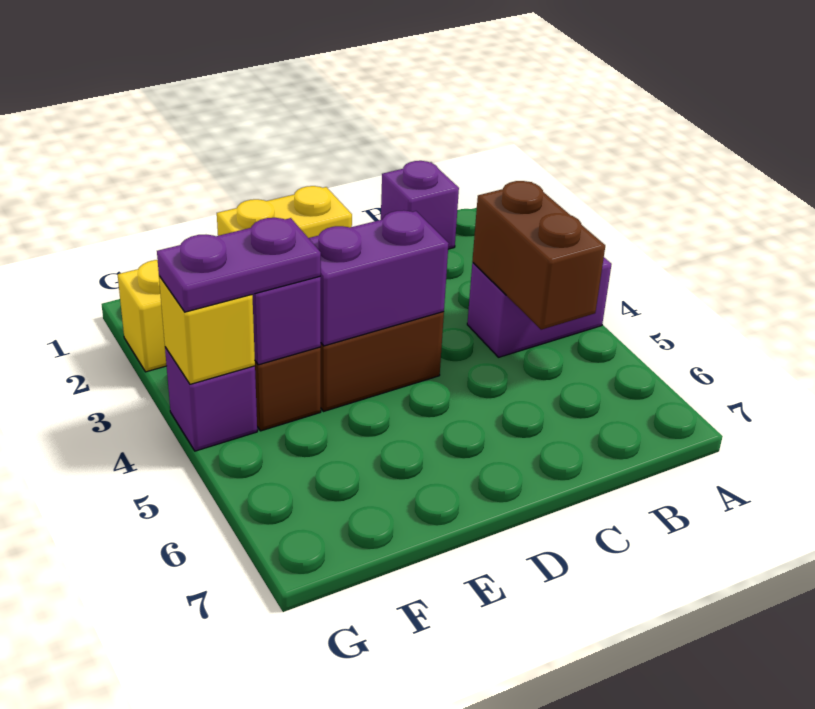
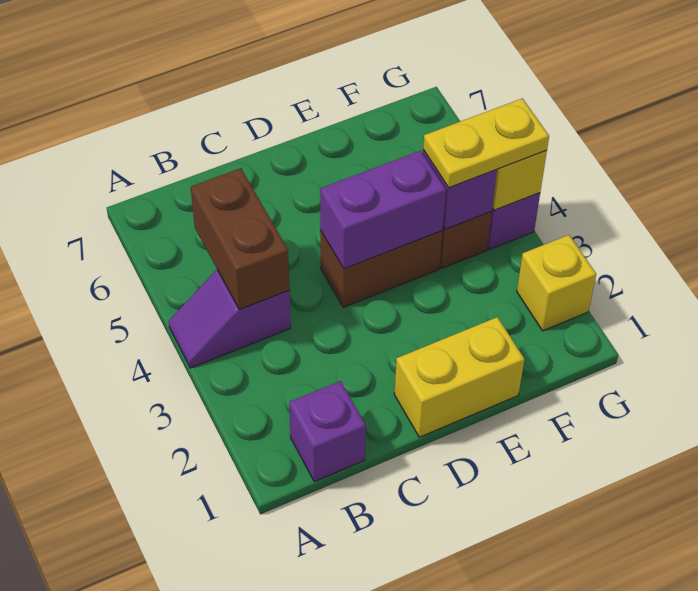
purple brick A4:B4 level 1 -> purple slope A4:B4 level 1 top B
purple plate F4:G4 level 3 -> yellow plate F4:G4 level 3

